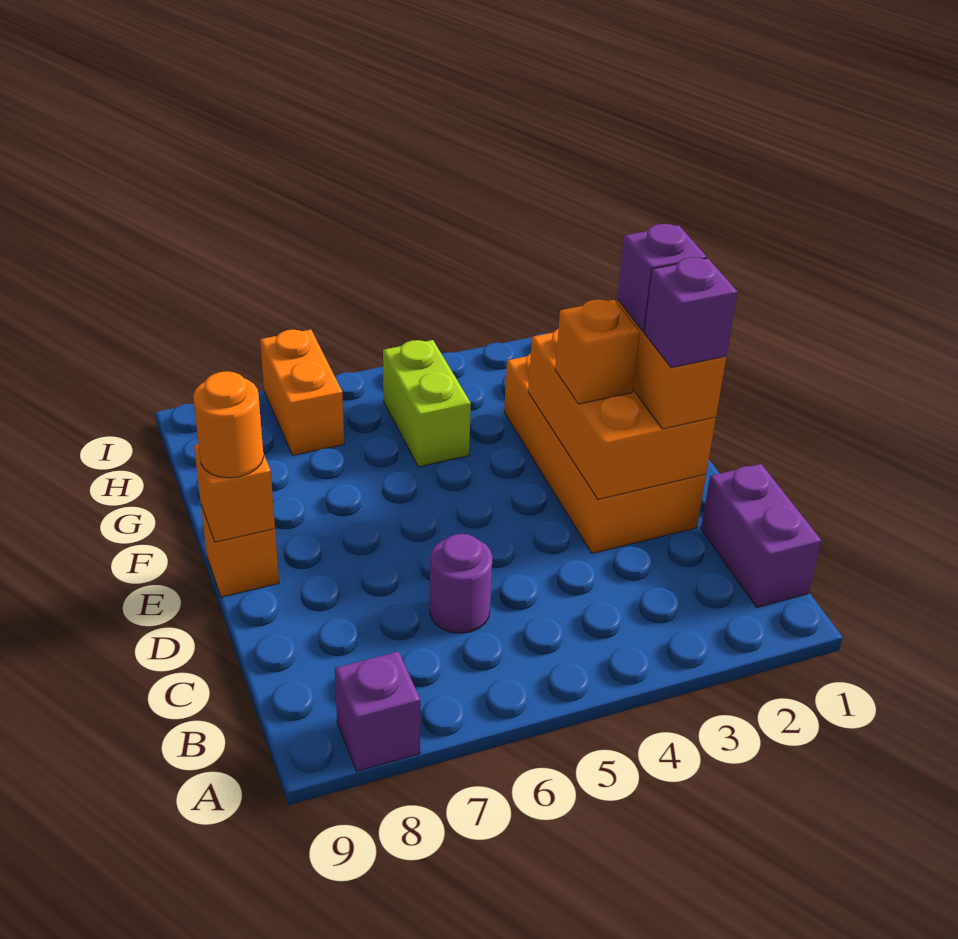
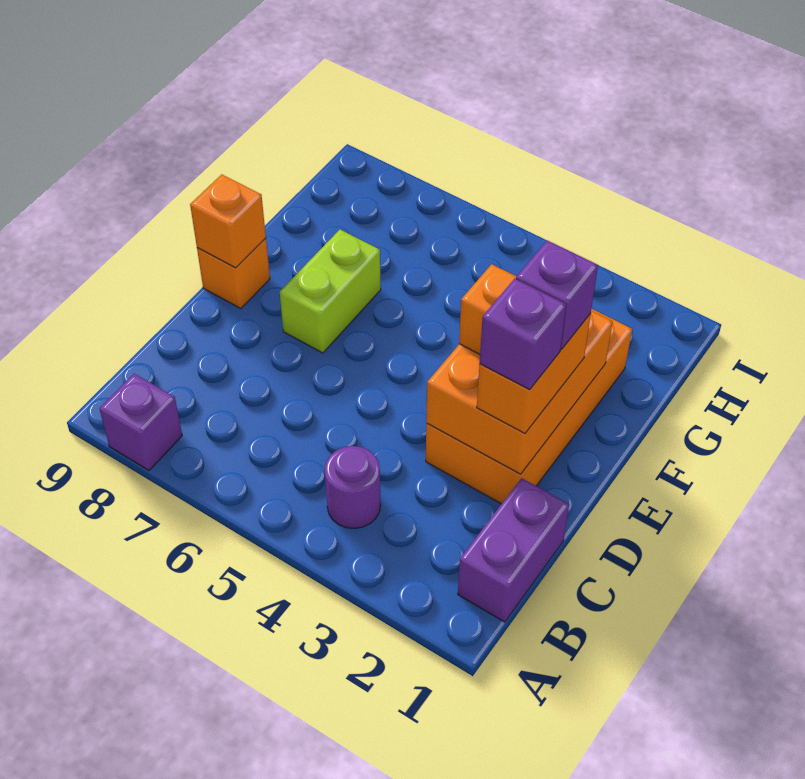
purple round brick C6 level 1 -> purple round brick B4 level 1
orange round brick E9 level 3 -> none
lime brick G5:H5 level 1 -> lime brick E7:F7 level 1
orange brick H7:I7 level 1 -> none

